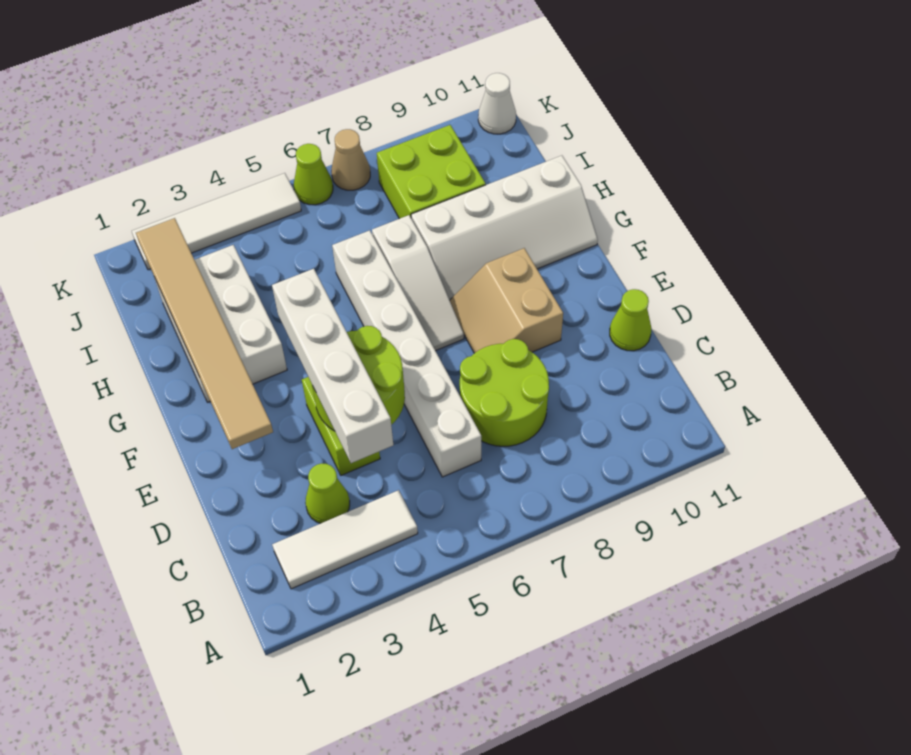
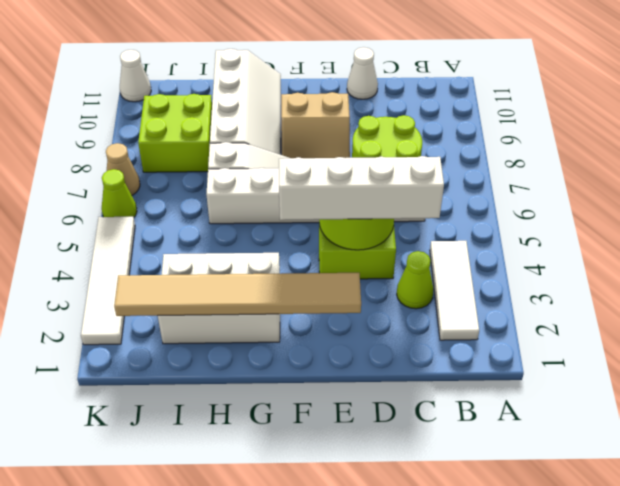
lime cone D11 level 1 -> white cone D11 level 1

